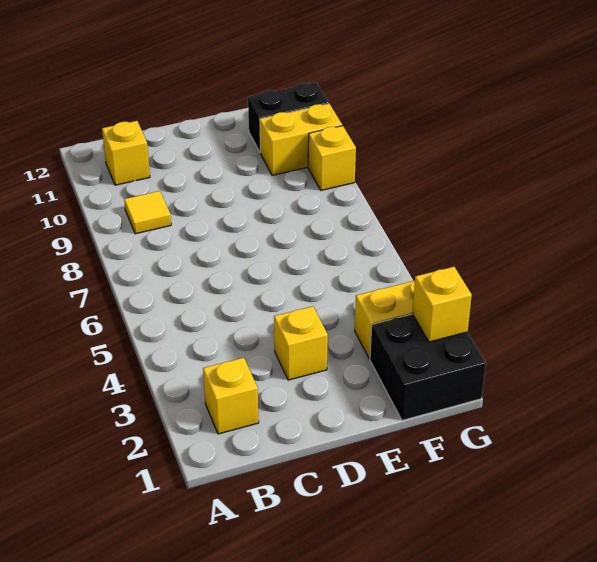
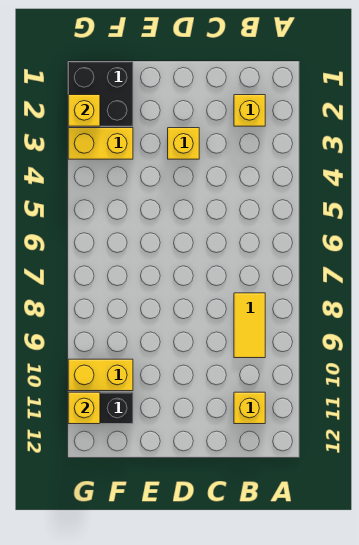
yellow tile B9 level 1 -> yellow tile B8:B9 level 1
yellow brick G9 level 1 -> yellow brick G11 level 2

